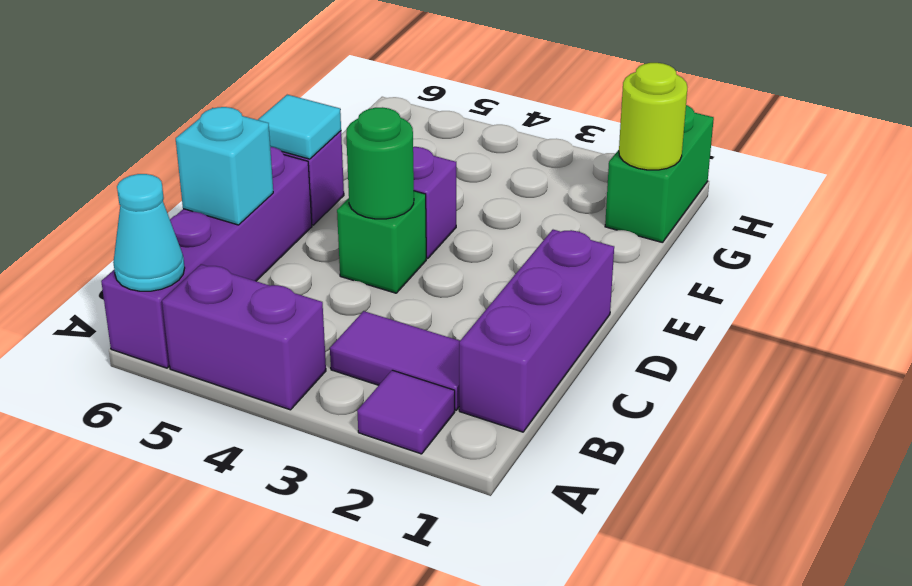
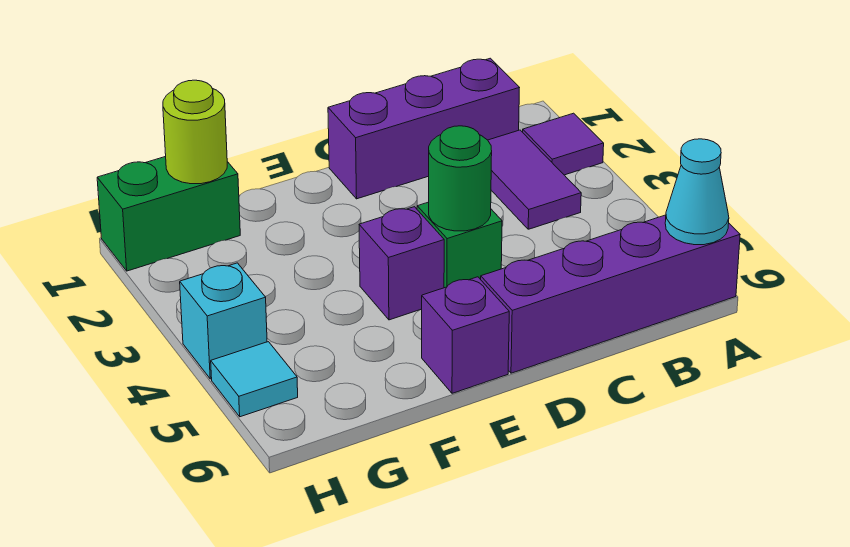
purple brick A4:A5 level 1 -> none
cyan brick C6 level 2 -> cyan brick H4 level 1
cyan tile E6 level 2 -> cyan tile H5 level 1

